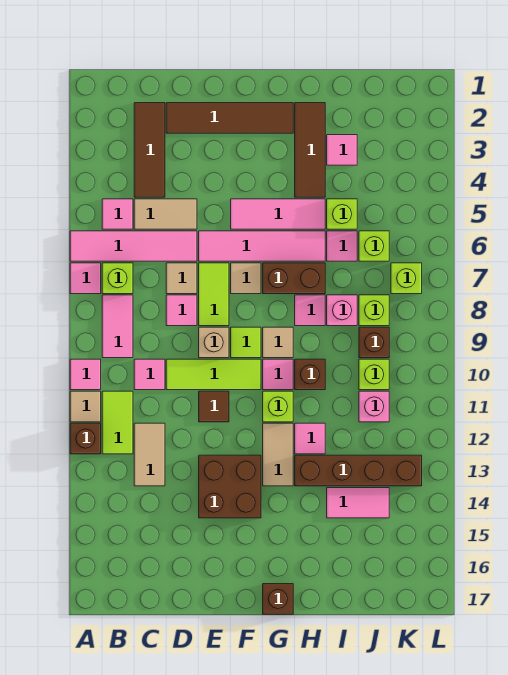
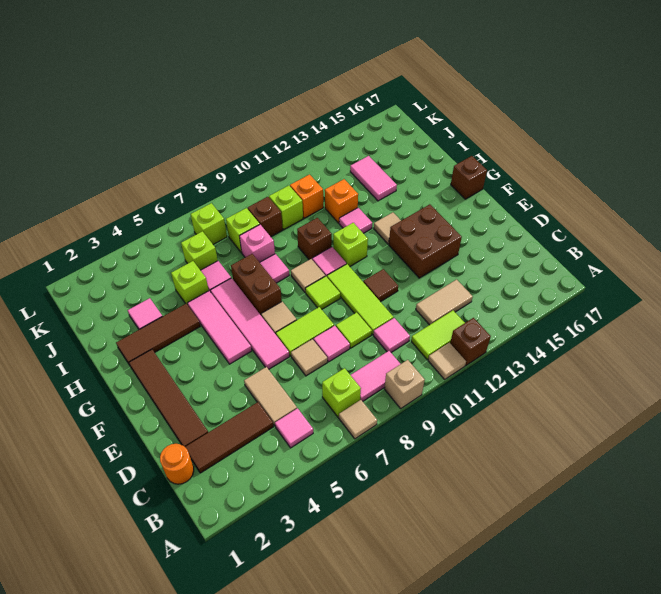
pink tile A6:D6 level 1 -> none
pink tile A7 level 1 -> tan tile A7 level 1
pink tile A10 level 1 -> none
none -> orange round brick C1 level 1
none -> lime tile D9 level 1
tan brick E9 level 1 -> tan brick A9 level 1
tan tile G12:G13 level 1 -> tan tile G13 level 1
brown brick H13:K13 level 1 -> none
none -> orange brick I12 level 1
pink brick J11 level 1 -> orange brick J11 level 1

